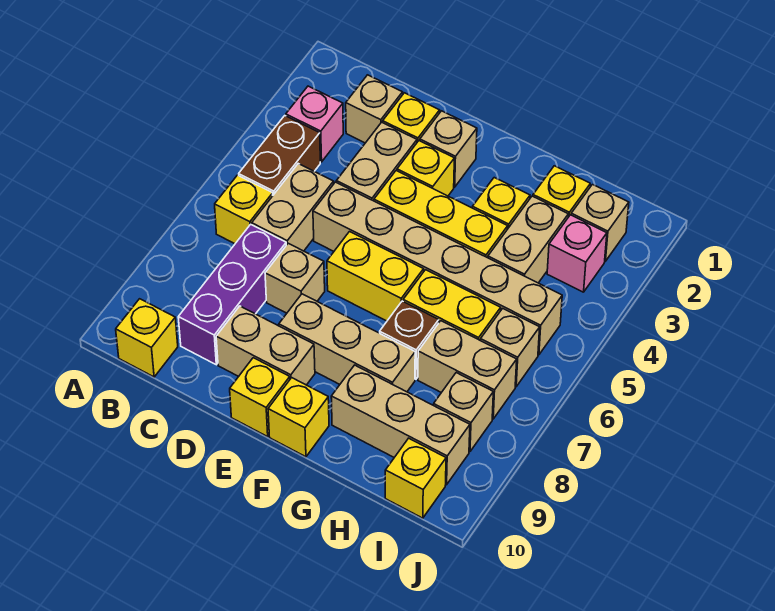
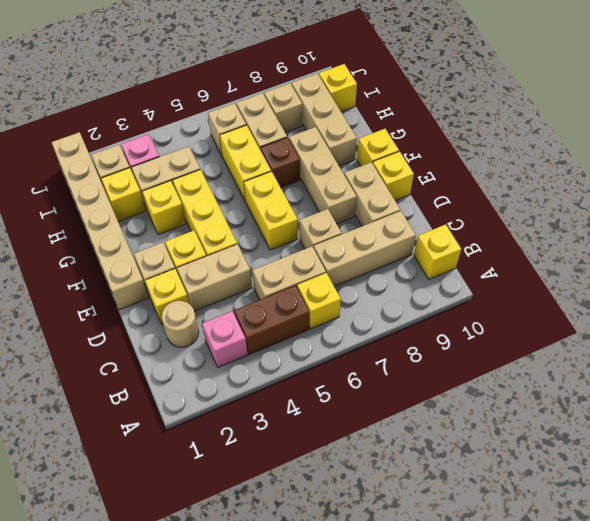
tan brick C2 level 1 -> tan round brick C2 level 1
purple brick C7:C9 level 1 -> tan brick C7:C9 level 1
tan brick D5:I5 level 1 -> tan brick E1:J1 level 1

